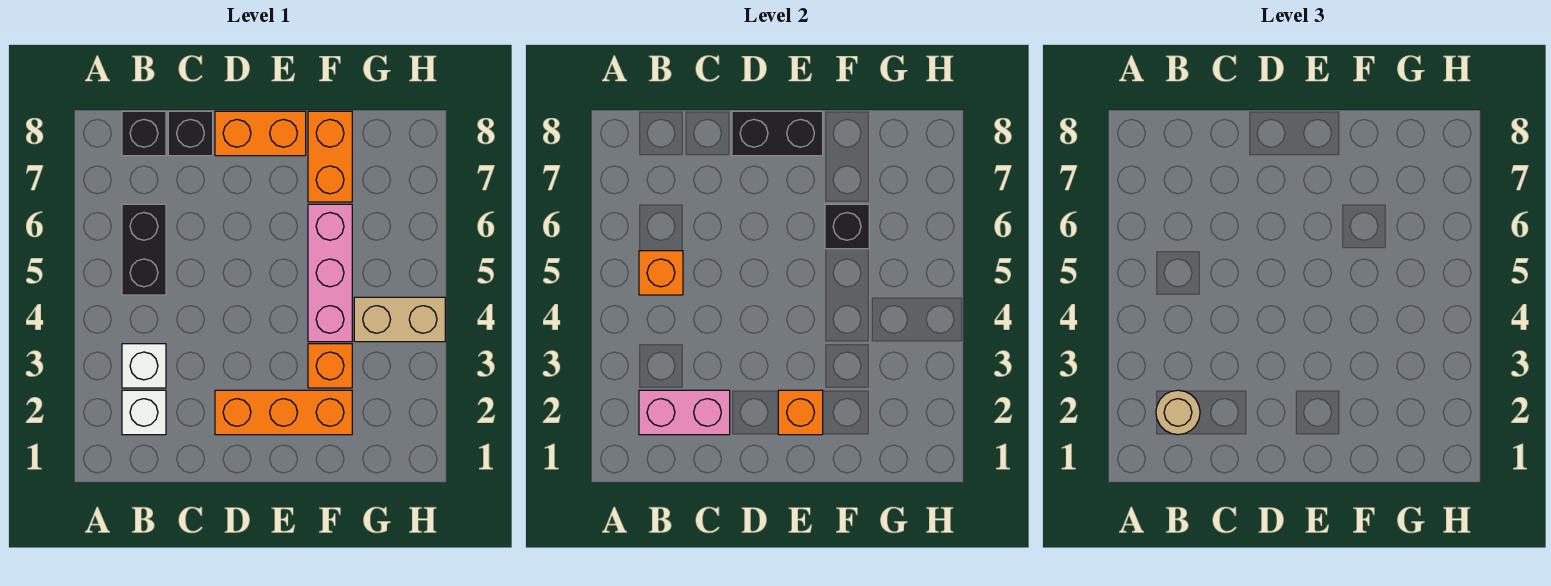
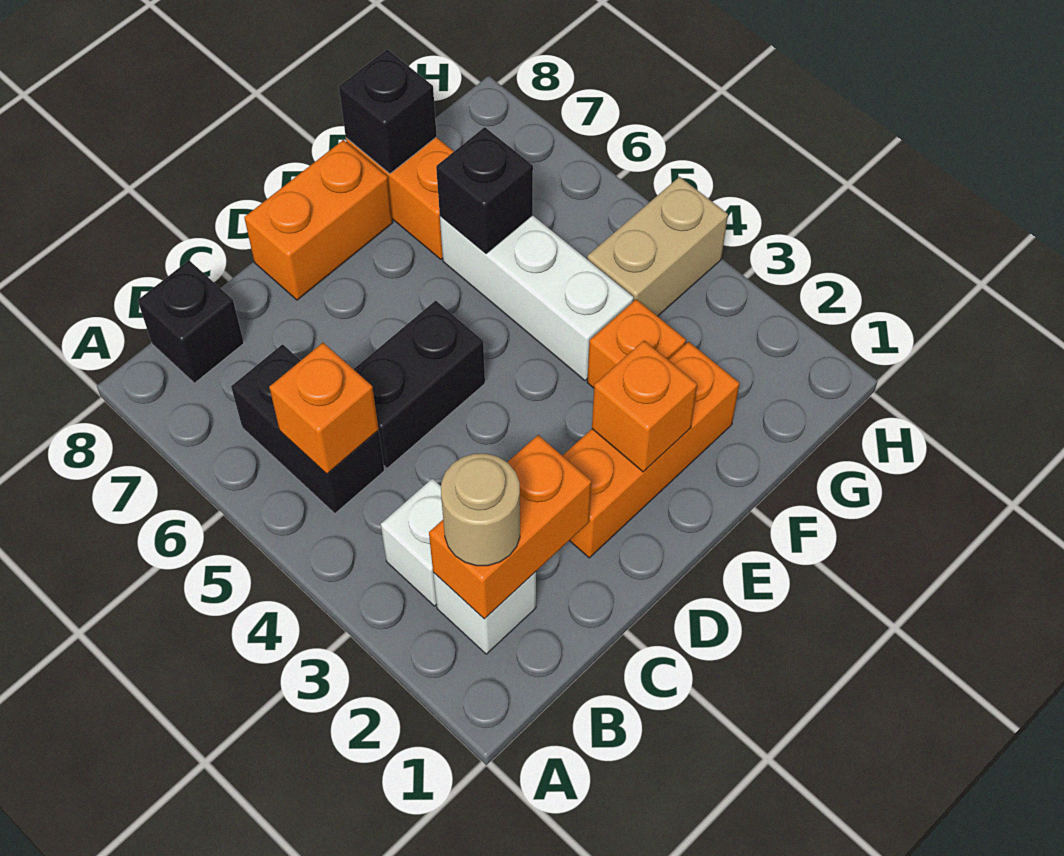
pink brick B2:C2 level 2 -> orange brick B2:C2 level 2
black brick C8 level 1 -> black brick F8 level 2
black brick D8:E8 level 2 -> black brick C5:D5 level 1
pink brick F4:F6 level 1 -> white brick F4:F6 level 1

